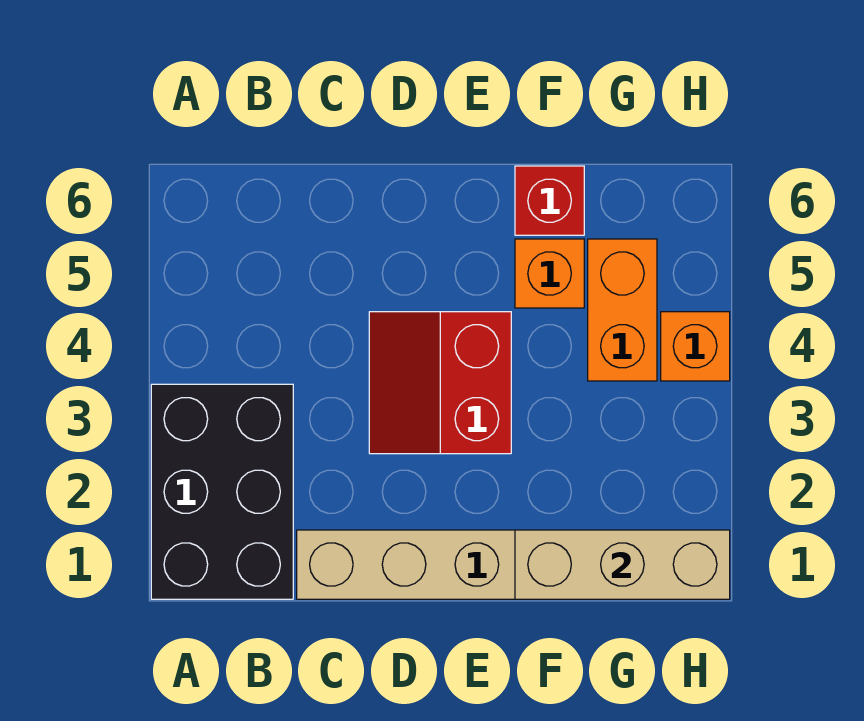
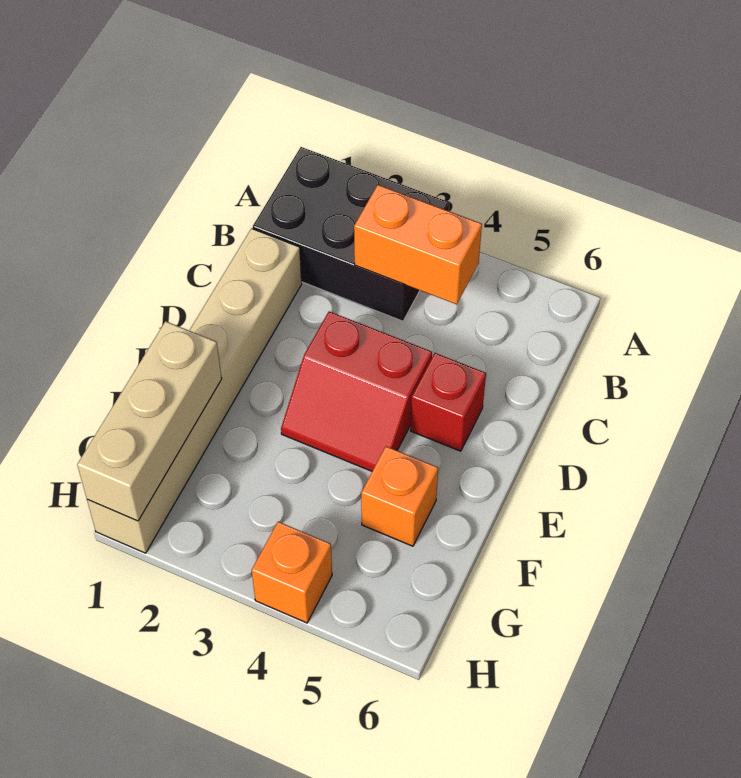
red slope D3:E4 level 1 top E -> red slope D3:E4 level 1 top D
red brick F6 level 1 -> red brick D5 level 1
orange brick G4:G5 level 1 -> orange brick B3:B4 level 2

